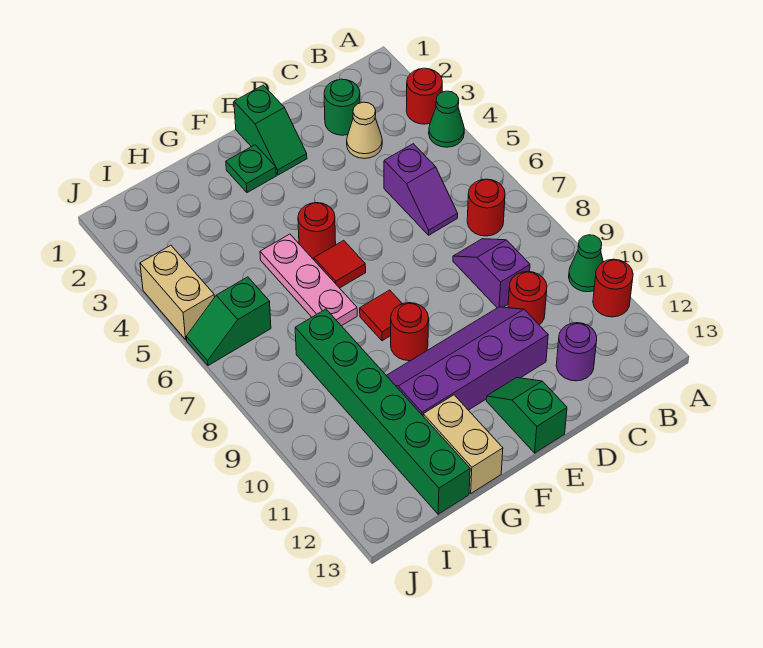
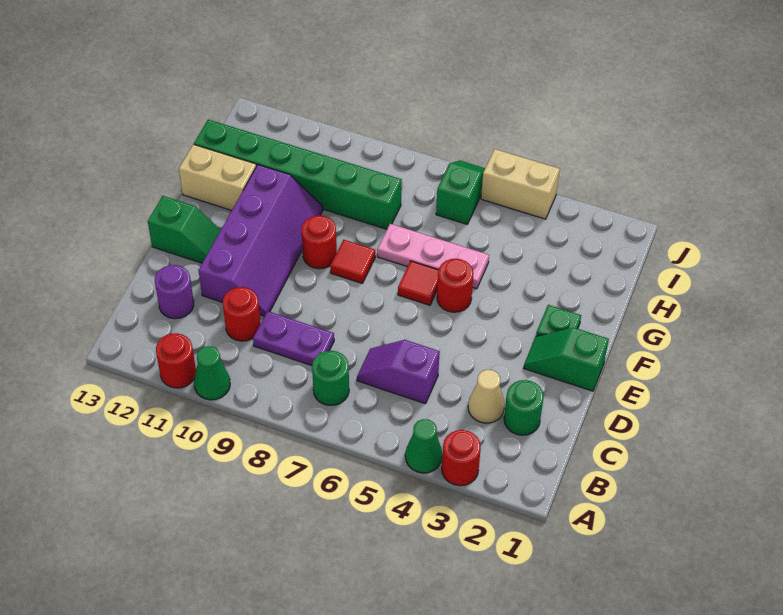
red round brick B7 level 1 -> green round brick B7 level 1
purple slope C8:C9 level 1 top 9 -> purple plate C8:C9 level 1

